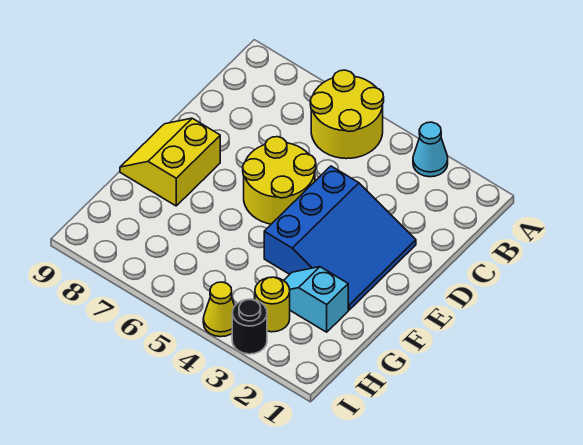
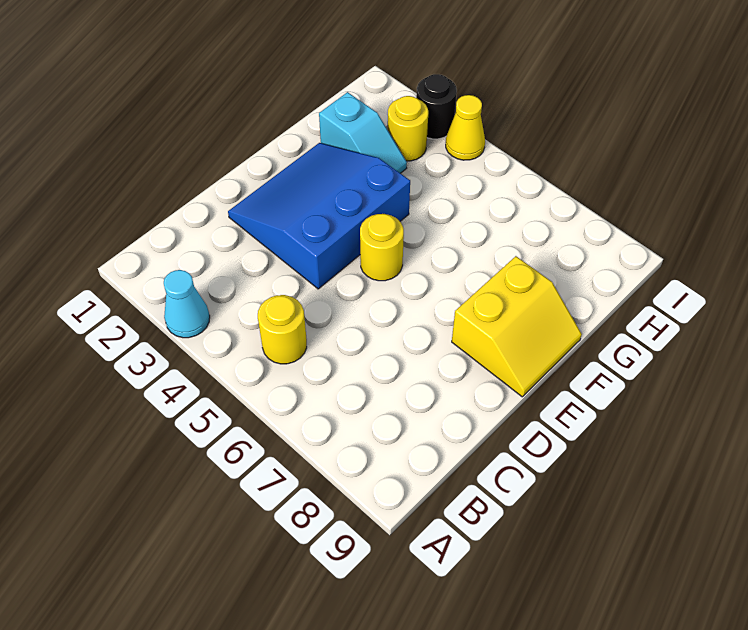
yellow round brick A5:B6 level 1 -> yellow round brick B5 level 1
yellow round brick D5:E6 level 1 -> yellow round brick E5 level 1

